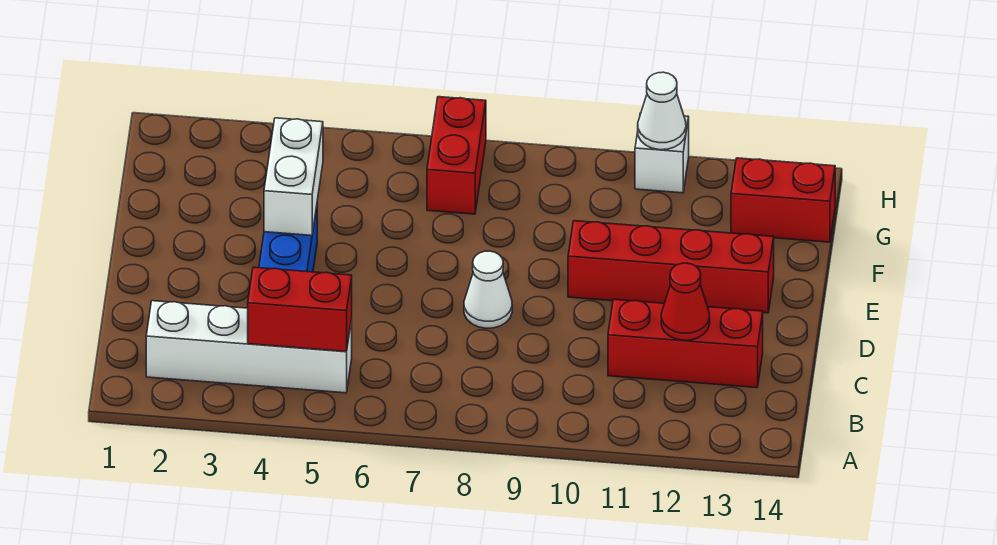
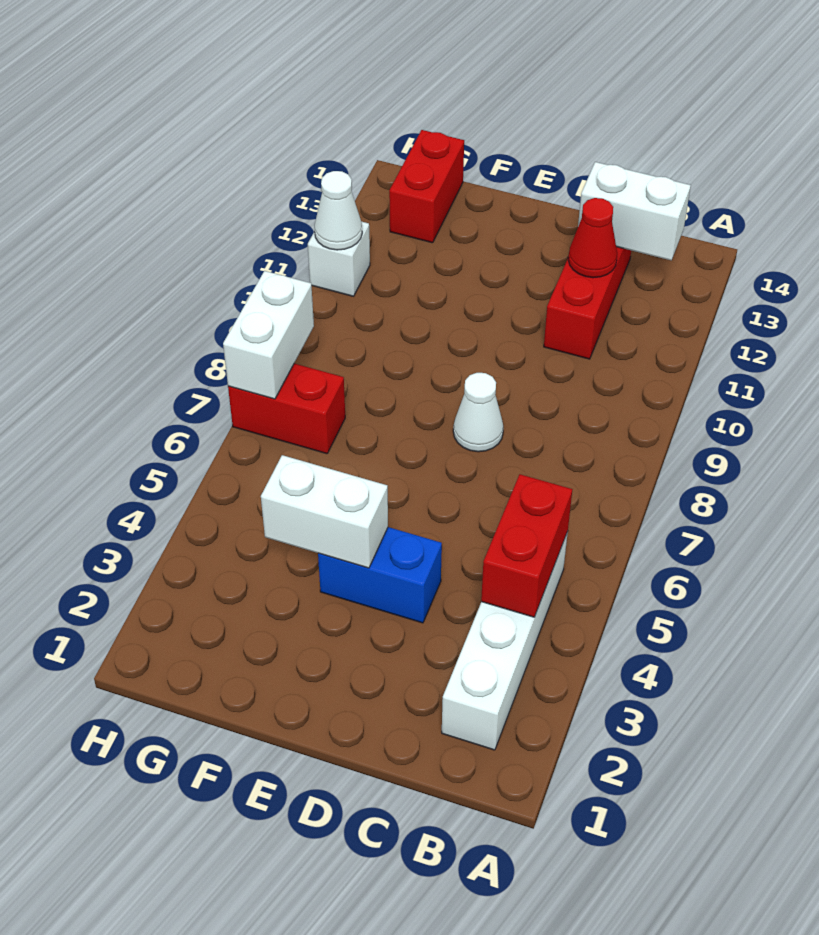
none -> white brick B13:C13 level 2
red brick E10:E13 level 1 -> none
none -> white brick H7:H8 level 2

